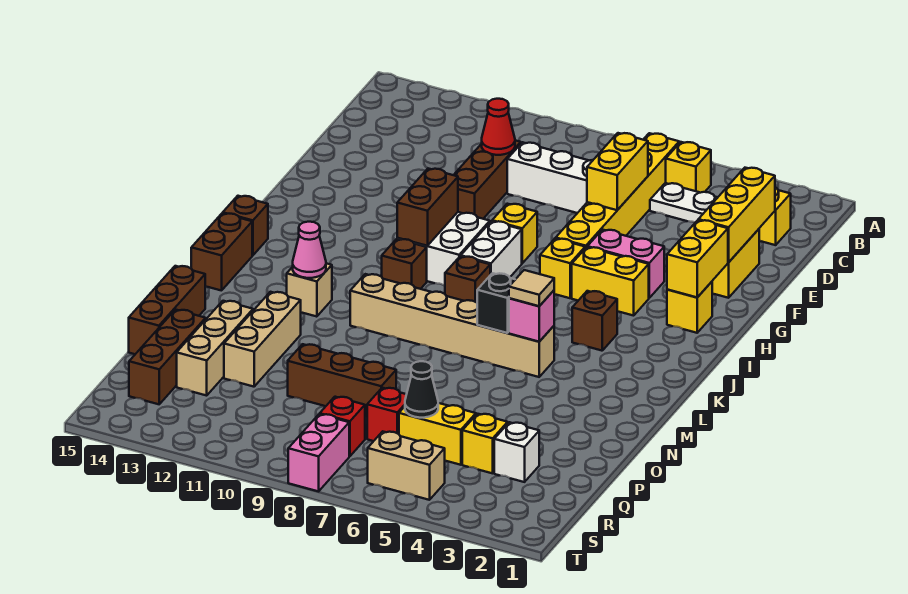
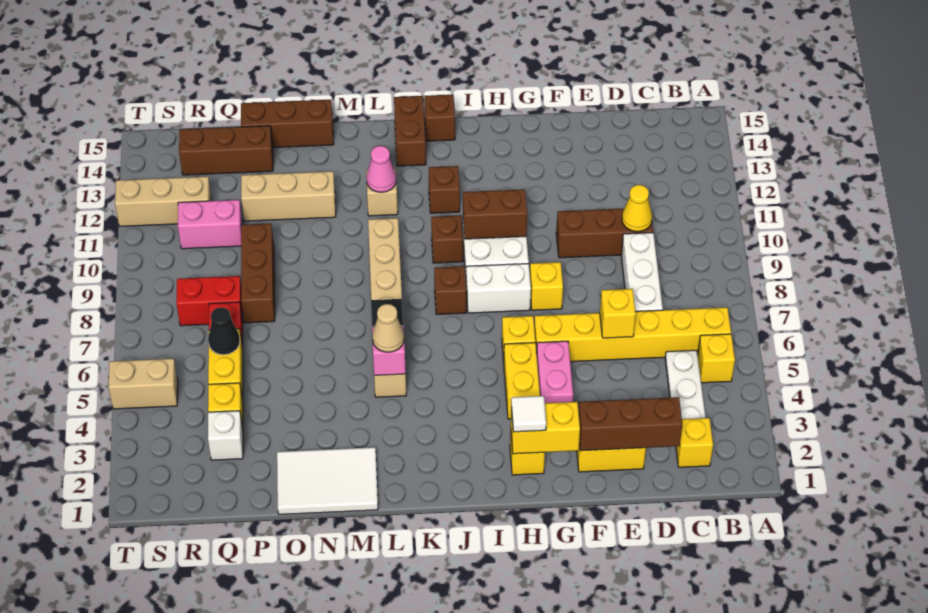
yellow brick D2:F2 level 2 -> brown brick D2:F2 level 2
yellow brick D6:E6 level 2 -> yellow brick E6 level 2
red cone D10 level 2 -> yellow cone D10 level 2
none -> white tile H2 level 3
brown brick J4 level 1 -> brown brick J12 level 1
brown brick K15:L15 level 1 -> brown brick K14:K15 level 1
tan tile L5 level 3 -> tan cone L5 level 3
none -> white tile M1:O2 level 1
tan brick O13:Q13 level 1 -> tan brick R12:T12 level 1
red brick R8 level 1 -> red brick Q8:R8 level 1
tan brick S5:S6 level 1 -> tan brick S5:T5 level 1
pink brick S8:T8 level 1 -> pink brick Q11:R11 level 1

